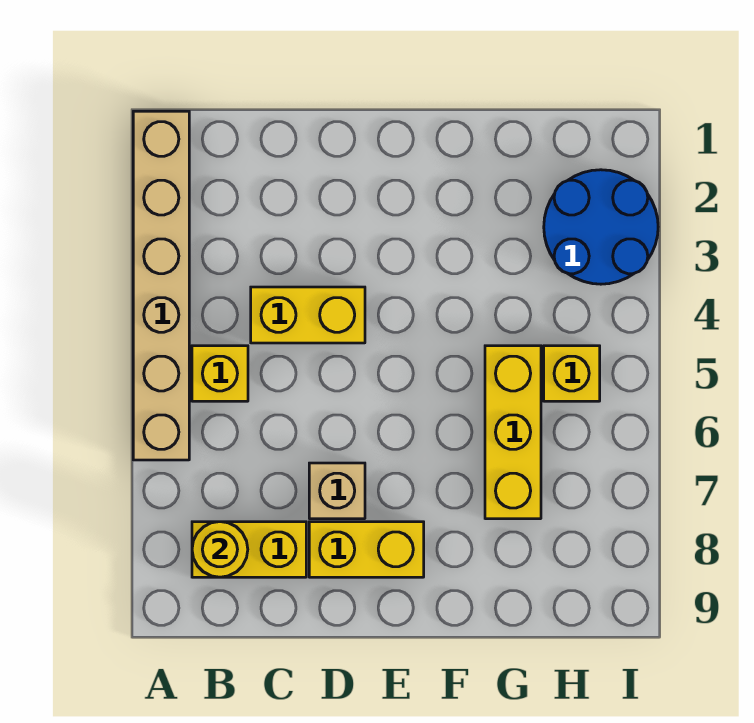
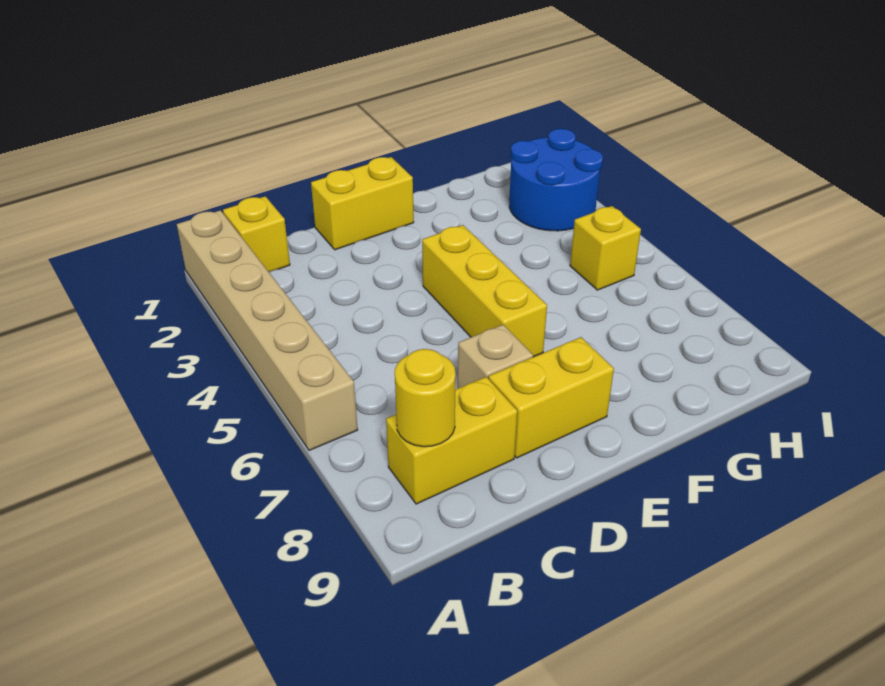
yellow brick B5 level 1 -> yellow brick B1 level 1
yellow brick C4:D4 level 1 -> yellow brick D1:E1 level 1
yellow brick G5:G7 level 1 -> yellow brick E4:E6 level 1

